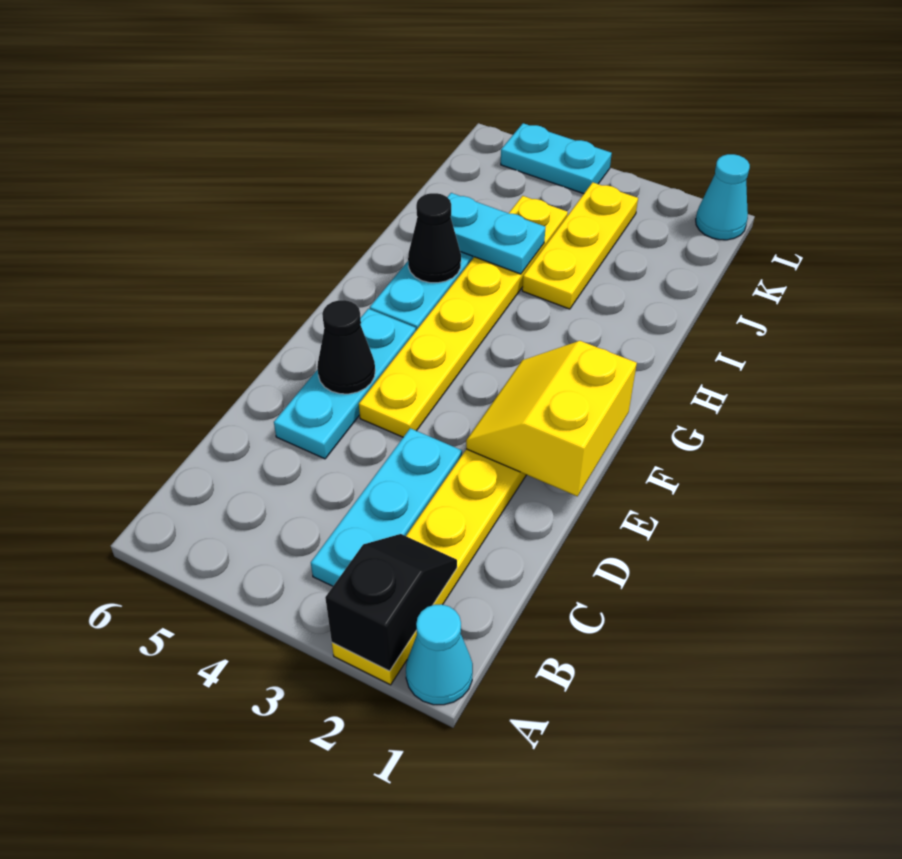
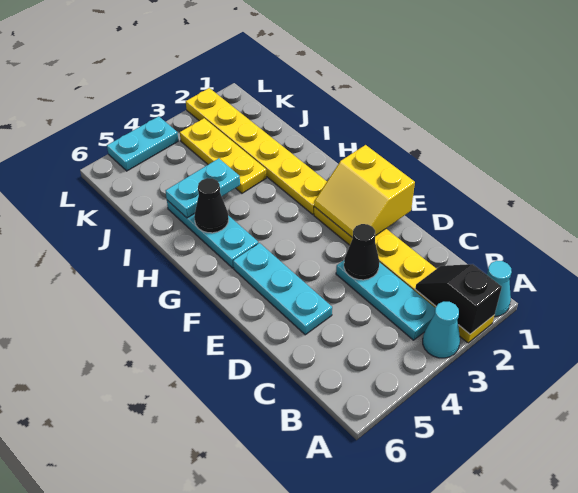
yellow plate E4:J4 level 1 -> yellow plate G2:L2 level 1
black cone E5 level 2 -> black cone D3 level 2
cyan cone L1 level 1 -> cyan cone A3 level 1

